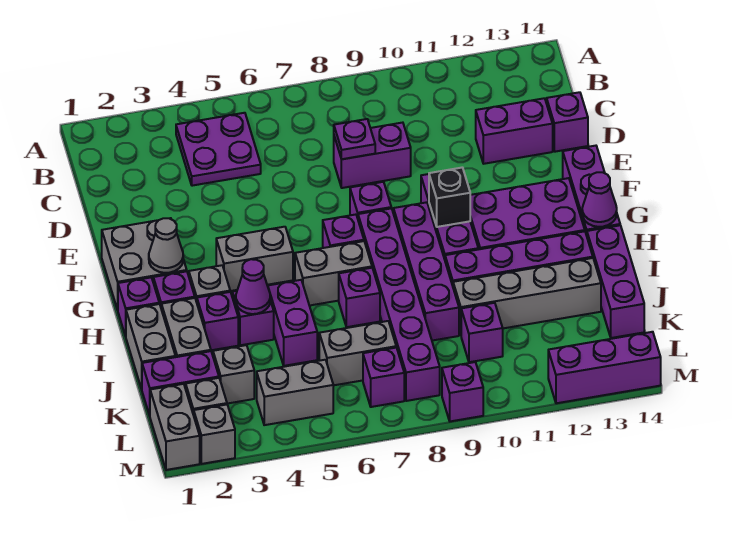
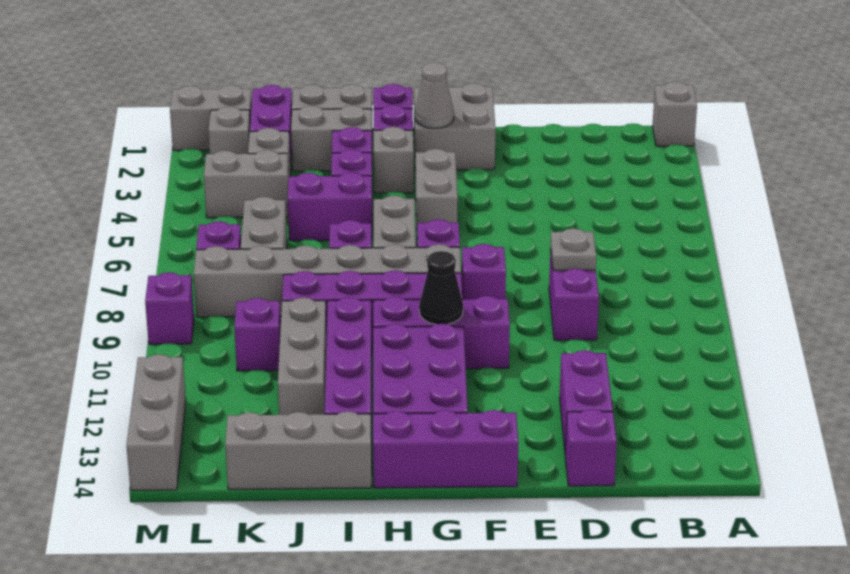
purple plate B4:C5 level 1 -> none
purple plate D8 level 2 -> grey plate D8 level 2
purple brick G8:L8 level 1 -> grey brick G8:L8 level 1
black brick G10 level 2 -> black cone G10 level 2
purple cone H14 level 2 -> none
purple cone I4 level 2 -> none
purple brick I14:K14 level 1 -> grey brick I14:K14 level 1
grey brick J10:J13 level 1 -> grey brick J10:J12 level 1
grey brick L4:L5 level 1 -> grey brick K4:L4 level 1
grey brick M2 level 1 -> grey brick A1 level 1
purple brick M12:M14 level 1 -> grey brick M12:M14 level 1

